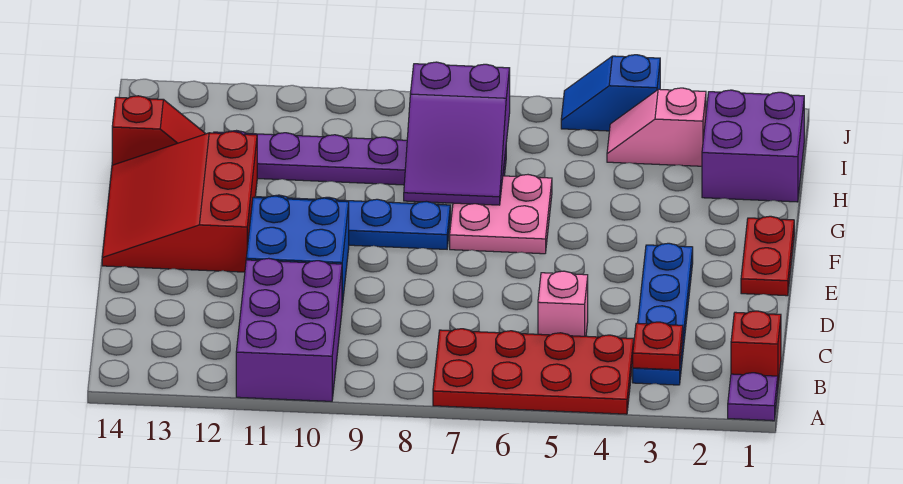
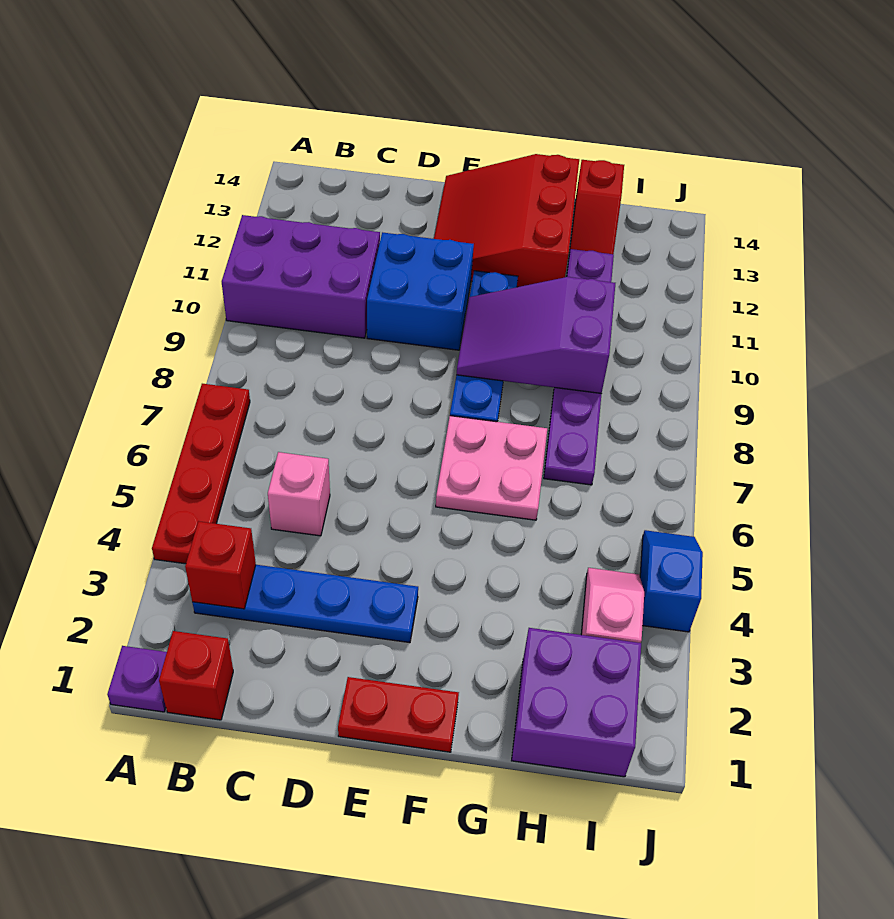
red plate A4:B7 level 1 -> red plate A4:A7 level 1
red plate B3 level 2 -> red brick B3 level 2
red slope E12:G14 level 1 top 12 -> red slope E12:G14 level 1 top G
purple slope G7:I8 level 2 top I -> purple slope F9:H10 level 2 top H

